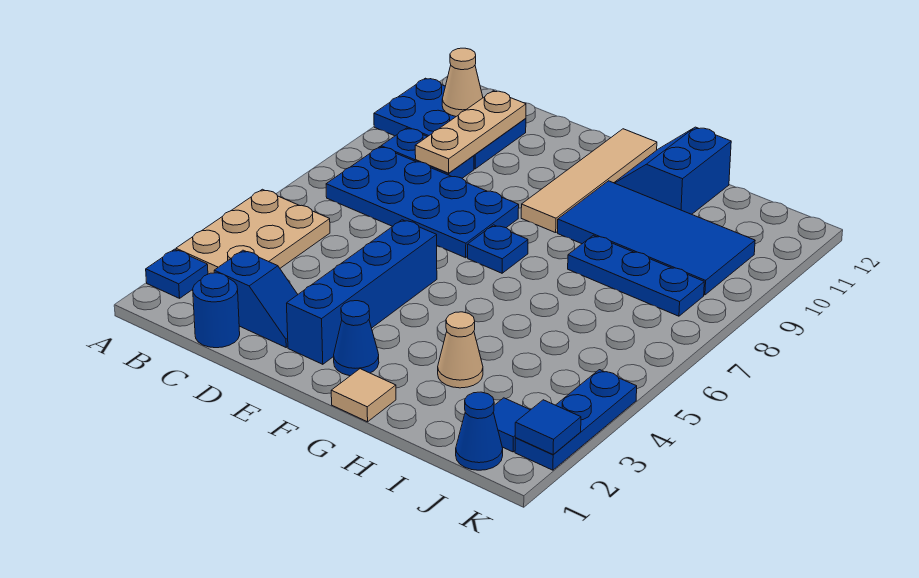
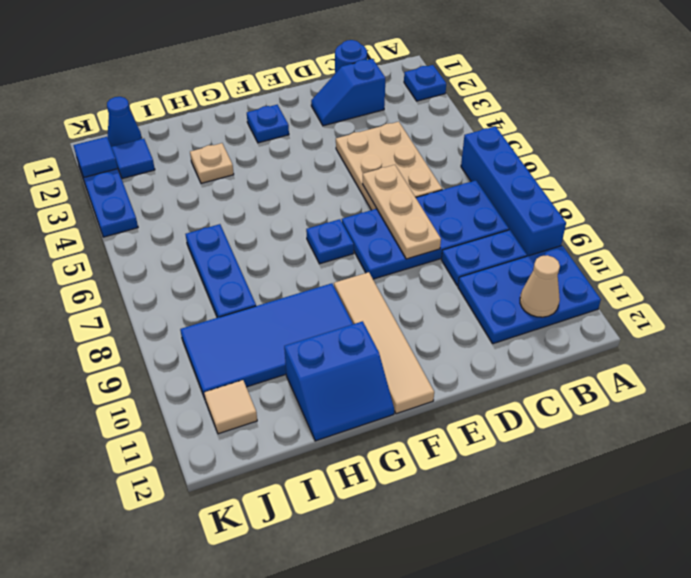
tan plate A3:B5 level 1 -> tan plate C4:D6 level 1
tan plate C9:C11 level 2 -> tan plate D6:D8 level 2
blue brick E2:E5 level 1 -> blue brick A6:A9 level 1
blue cone F2 level 1 -> blue plate F2 level 1
tan tile G1 level 1 -> tan tile J11 level 1
blue slope G11:H12 level 1 top H -> blue slope G11:H12 level 1 top 11
tan cone H3 level 1 -> tan plate H3 level 1
blue plate H8:J8 level 1 -> blue plate I6:I8 level 1

